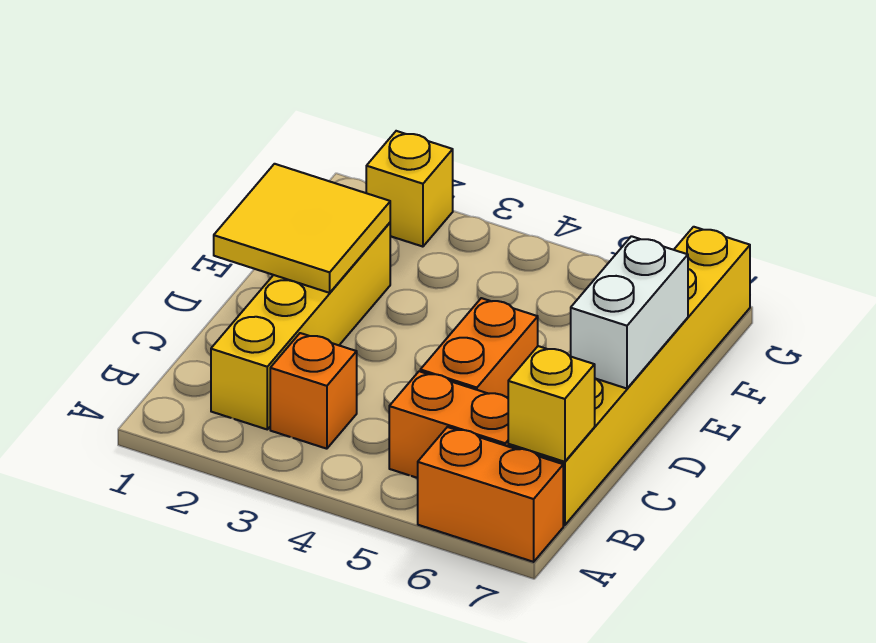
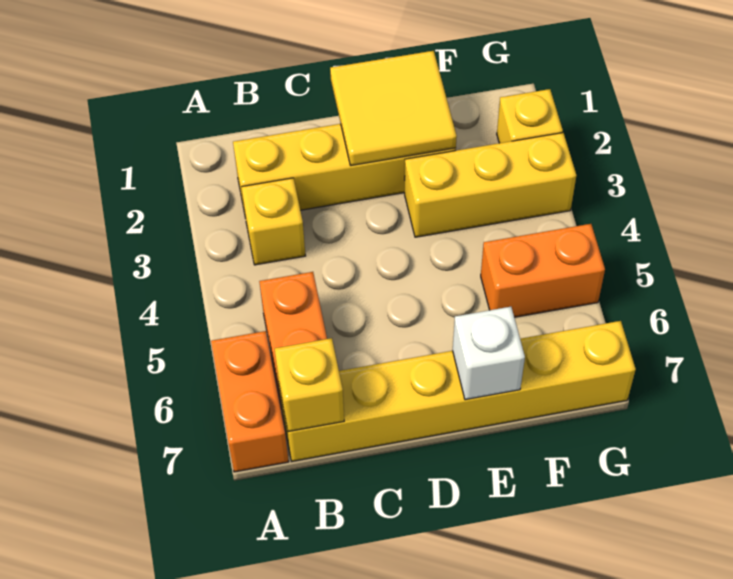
orange brick B3 level 1 -> yellow brick B3 level 1
orange brick C5:D5 level 1 -> orange brick F5:G5 level 1
white brick D7:E7 level 2 -> white brick E7 level 2
none -> yellow brick E3:G3 level 1

